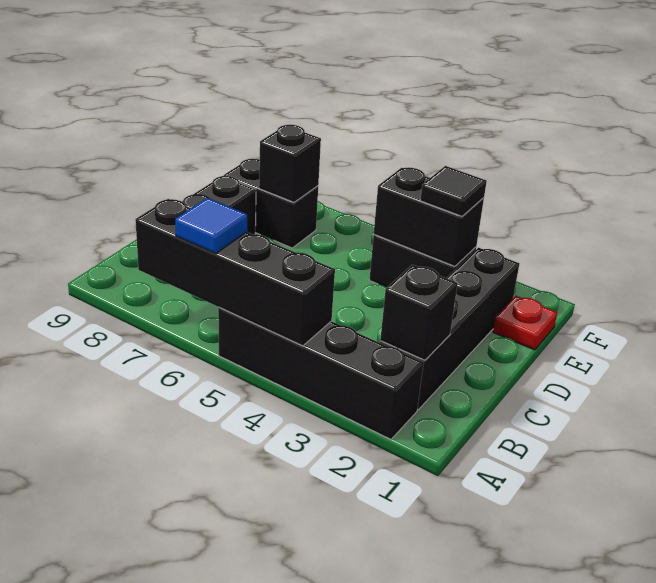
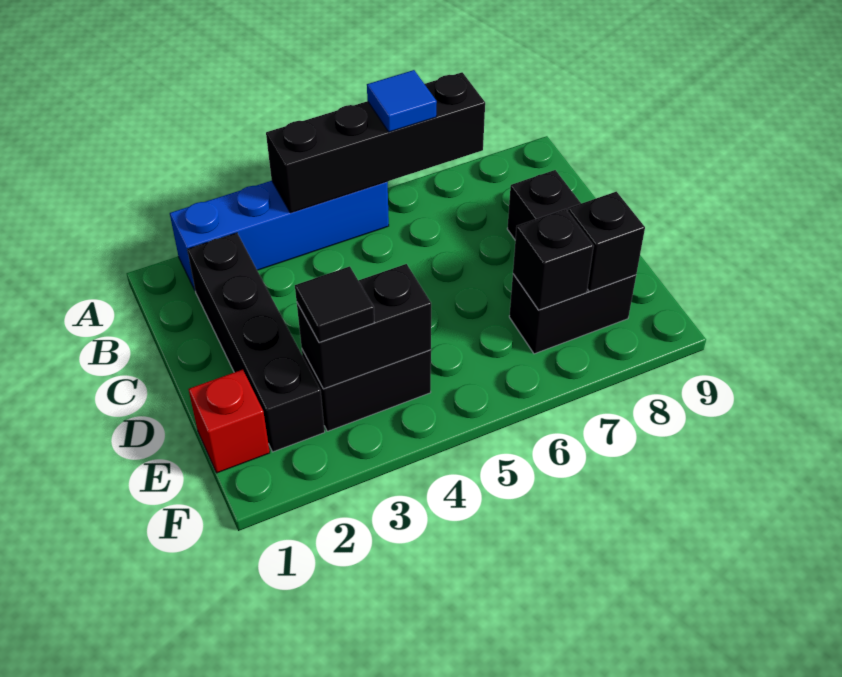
black brick A2:A5 level 1 -> blue brick A2:A5 level 1
black brick B2 level 2 -> black brick E8 level 2
red plate E1 level 1 -> red brick E1 level 1

